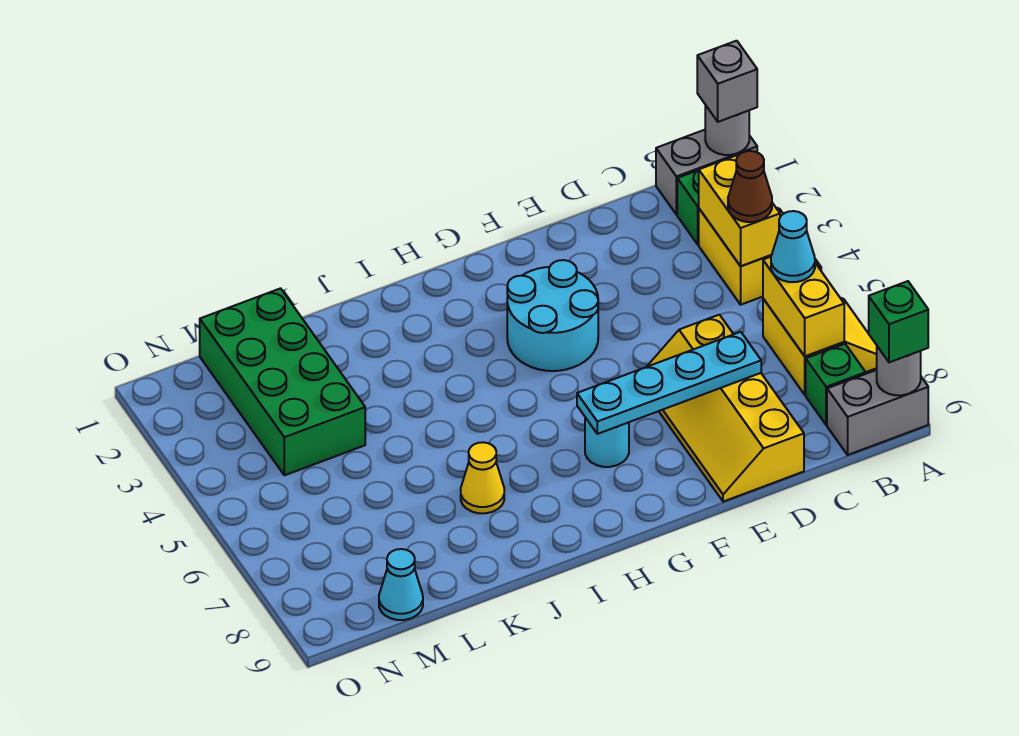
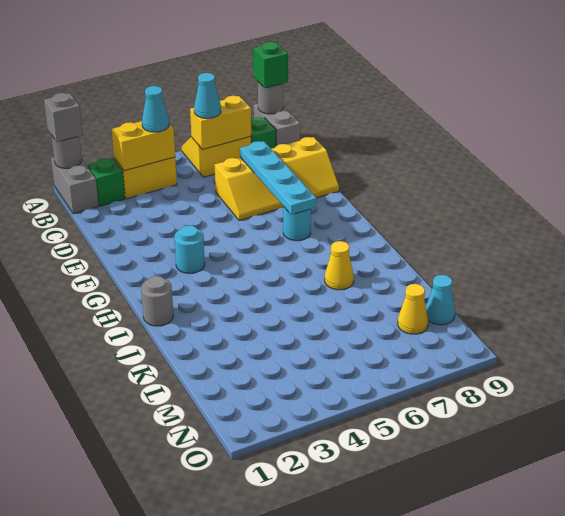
brown cone B4 level 3 -> cyan cone B4 level 3
cyan round brick F3:G4 level 1 -> cyan round brick G3 level 1
none -> grey round brick I1 level 1
green brick L1:M4 level 1 -> none
none -> yellow cone M8 level 1

